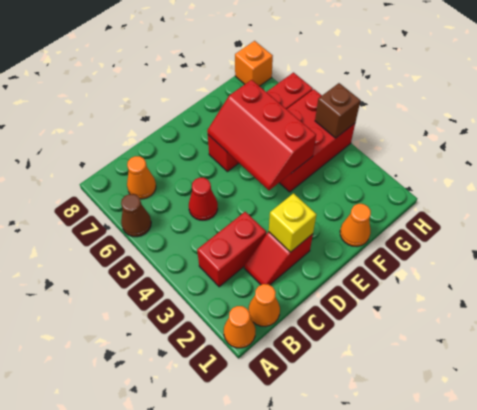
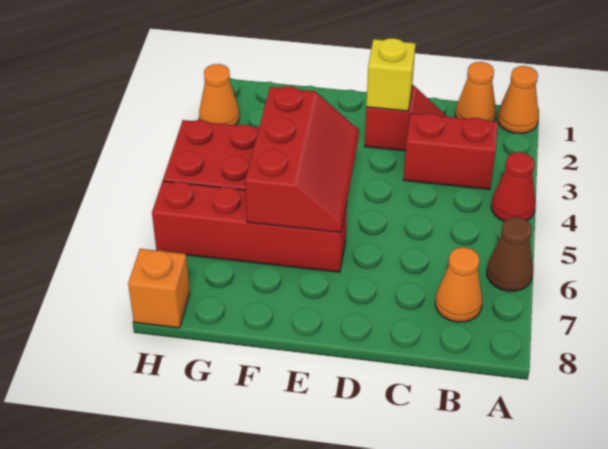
red cone C5 level 1 -> red cone A4 level 1
orange cone F1 level 1 -> orange cone H2 level 1
brown brick H4 level 2 -> none

